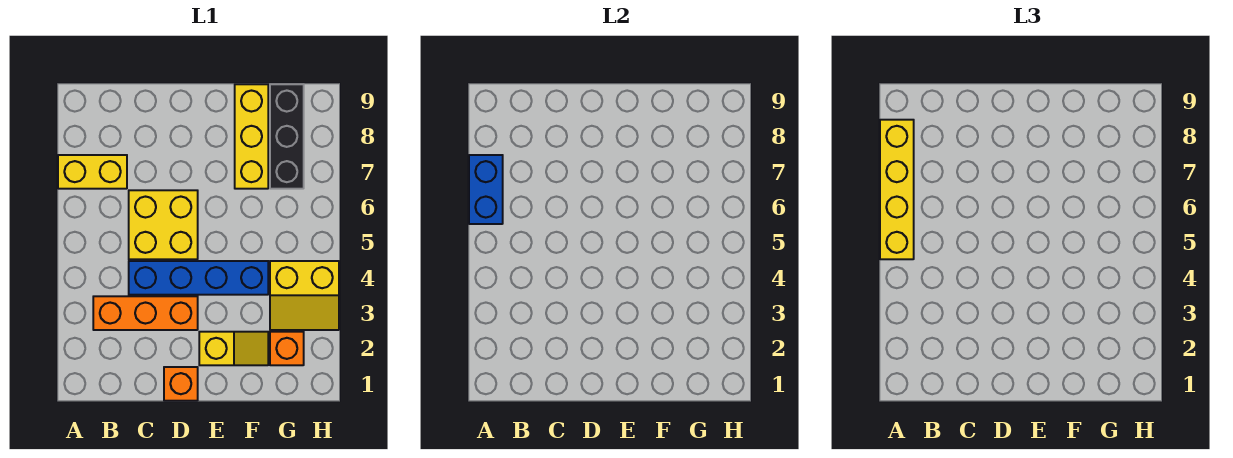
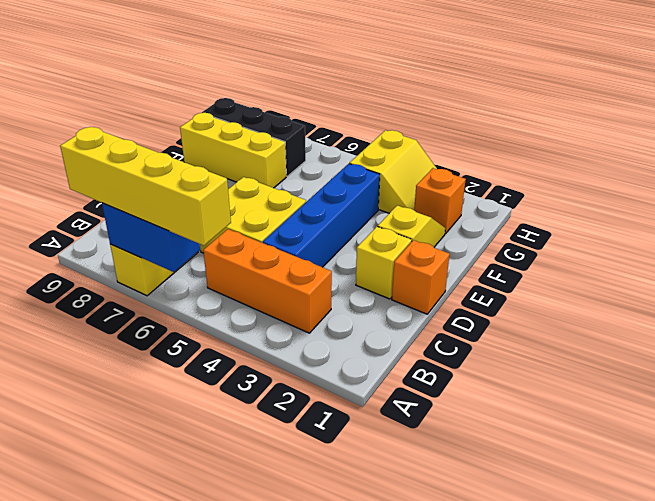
orange brick B3:D3 level 1 -> orange brick B3:B5 level 1
none -> yellow brick D2 level 1

